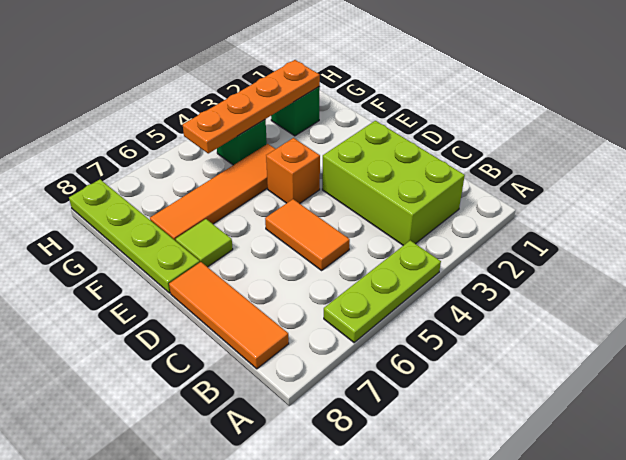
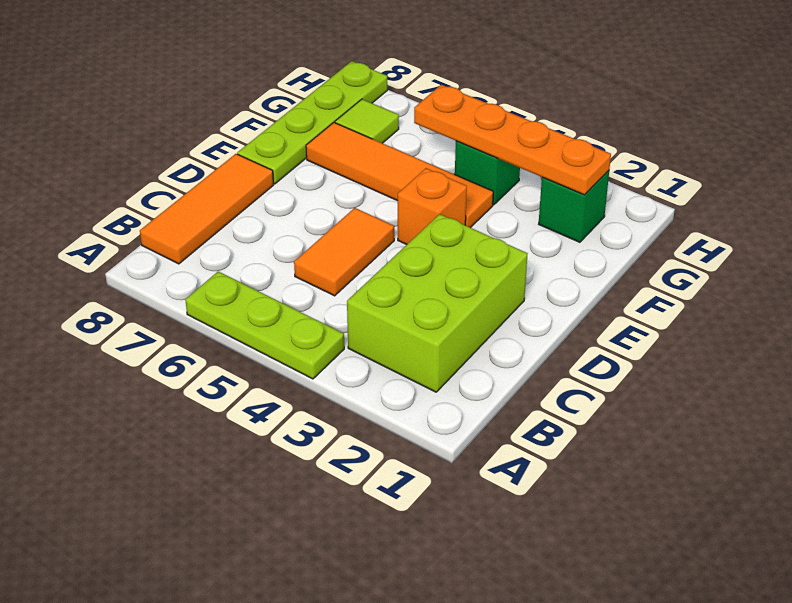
lime tile E7 level 1 -> lime tile G7 level 1

